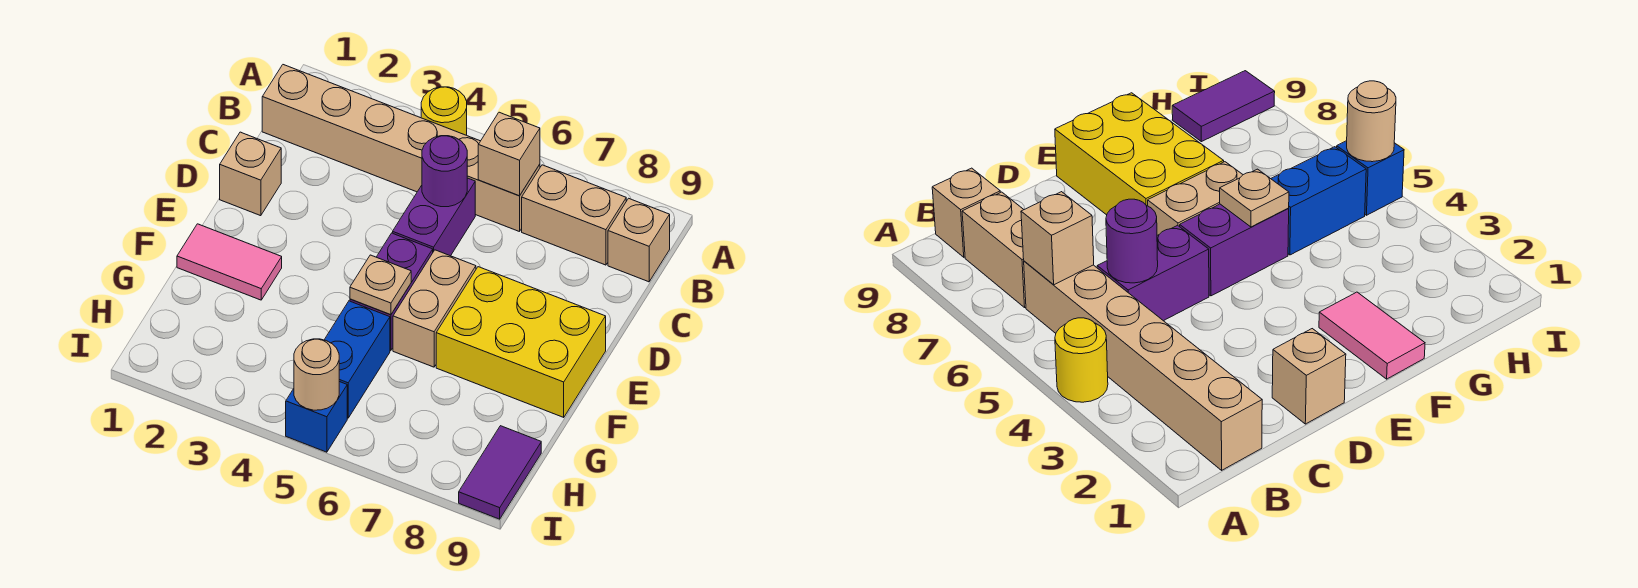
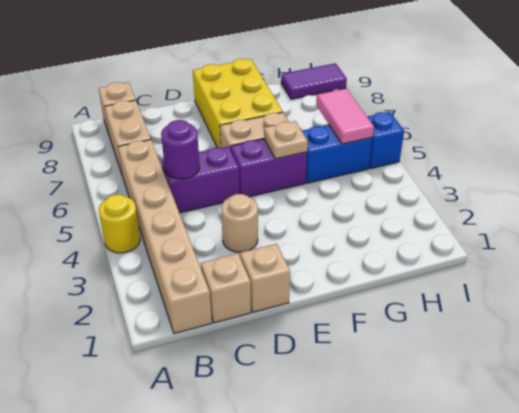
tan brick B6 level 2 -> tan brick C1 level 1
pink tile F1:F2 level 1 -> pink tile H5:H6 level 2
tan round brick I5 level 2 -> tan round brick D3 level 1

